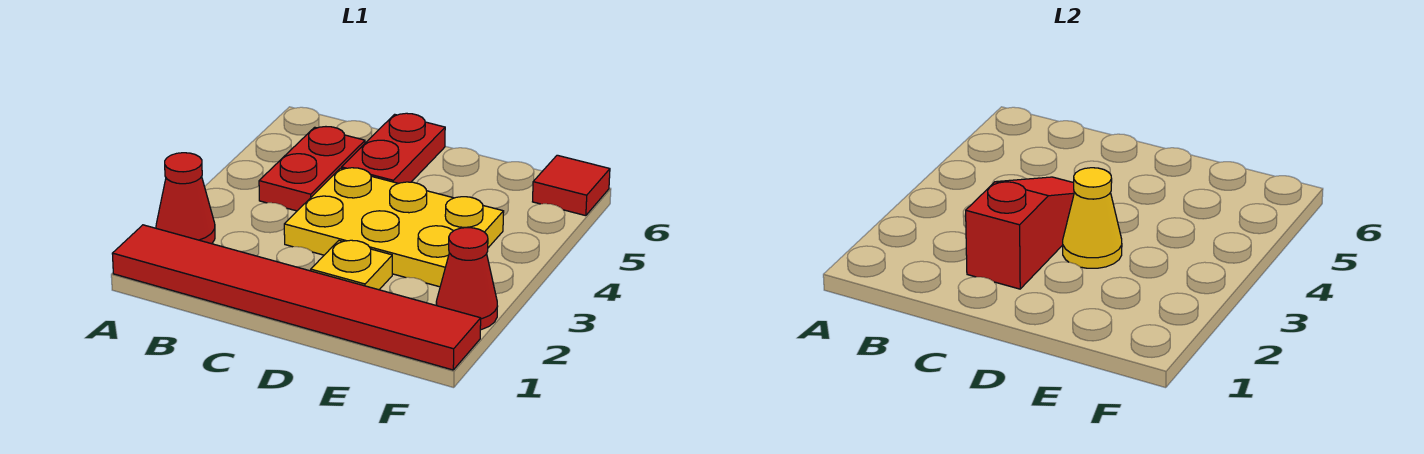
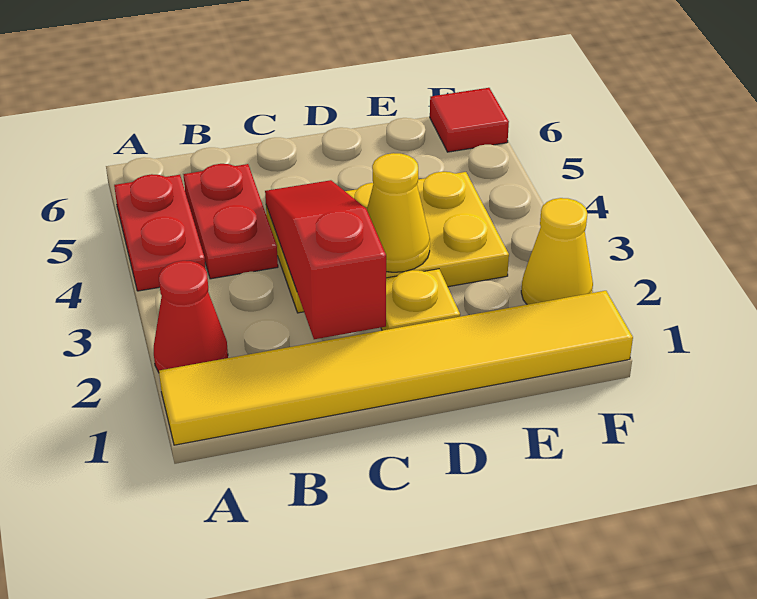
red tile A1:F1 level 1 -> yellow tile A1:F1 level 1
red plate C5:C6 level 1 -> red plate A4:A5 level 1
red cone F2 level 1 -> yellow cone F2 level 1

